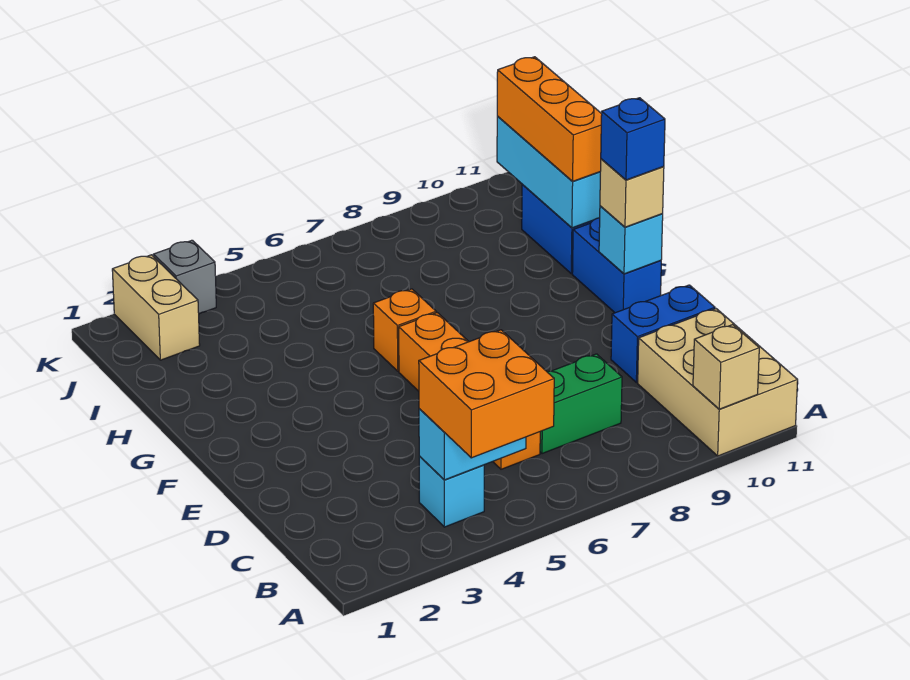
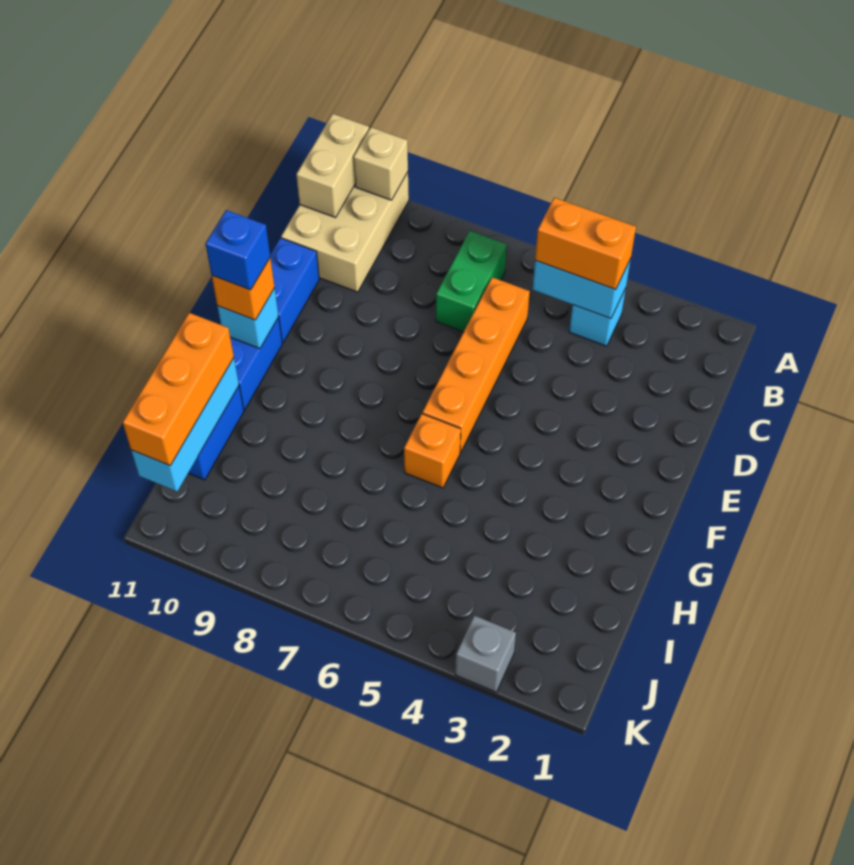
orange brick A4:B5 level 3 -> orange brick B4:B5 level 3
green brick C7:C8 level 1 -> green brick B7:C7 level 1
blue brick D10:D11 level 1 -> blue brick D11:E11 level 1
tan brick F11 level 3 -> orange brick F11 level 3
tan brick J2:K2 level 1 -> tan brick A11:B11 level 2

